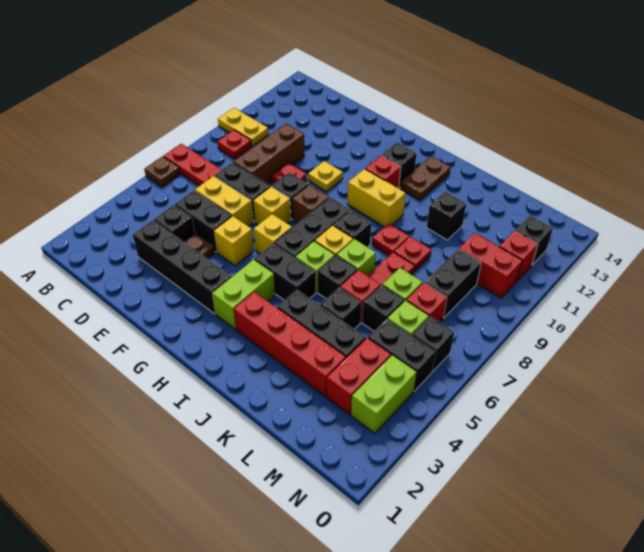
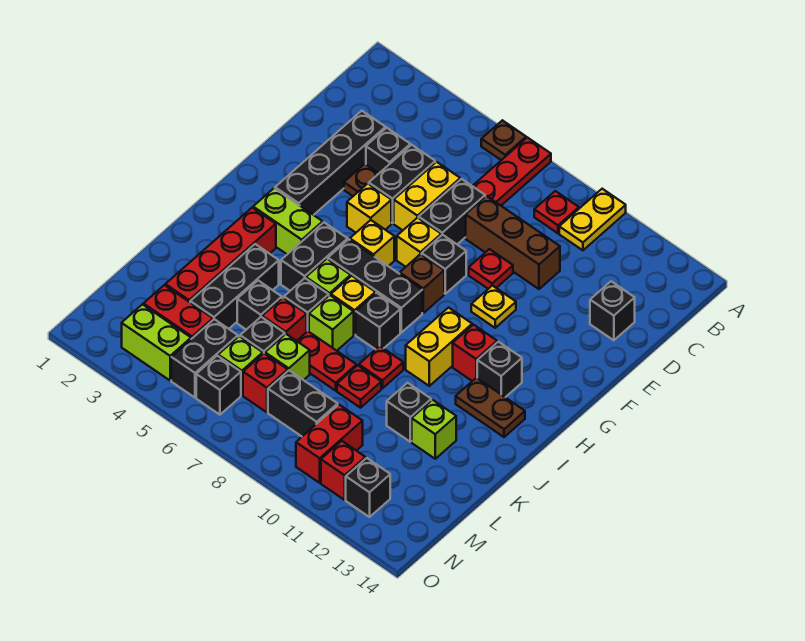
none -> black brick D13 level 1
none -> lime brick K12 level 1

